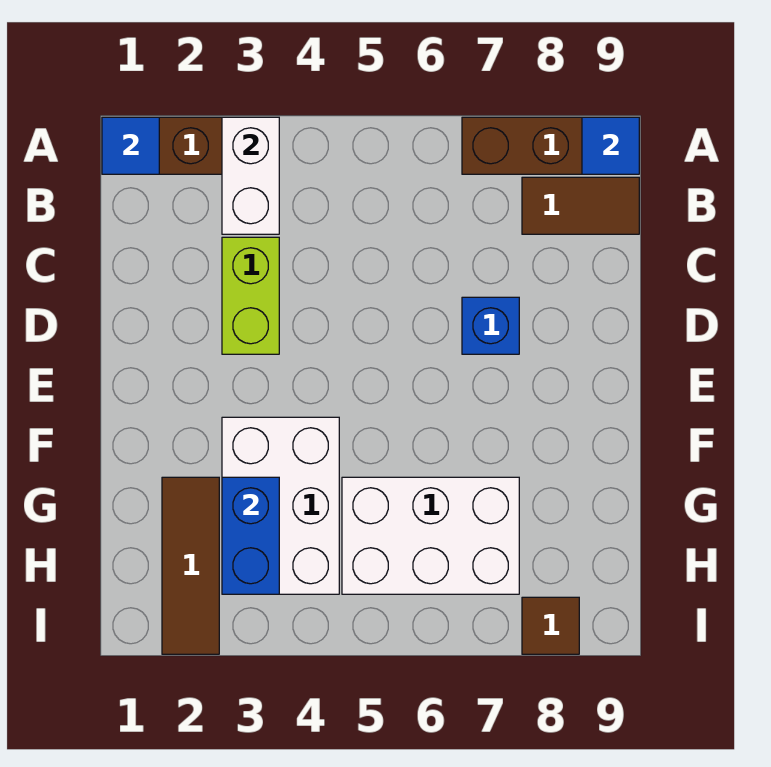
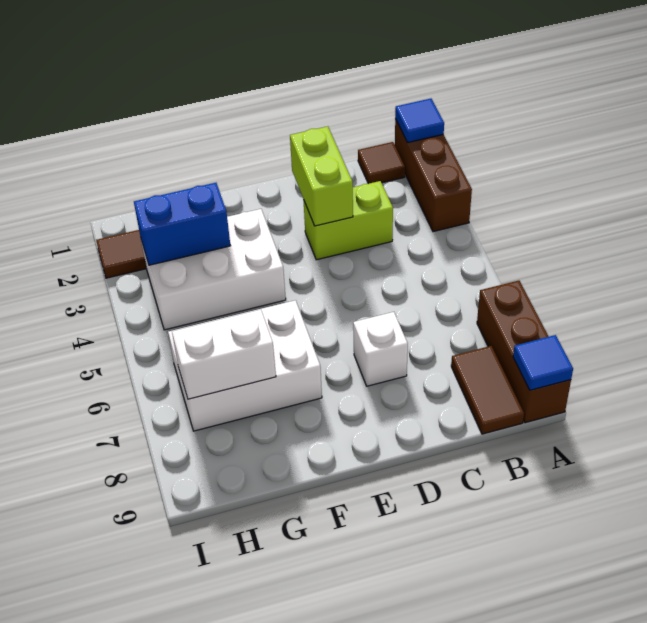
white brick A3:B3 level 2 -> white brick G7:H7 level 2
none -> lime brick D2:D3 level 2
blue brick D7 level 1 -> white brick D7 level 1
white brick G5:H7 level 1 -> white brick F6:H7 level 1
brown tile I8 level 1 -> brown tile B1 level 1

